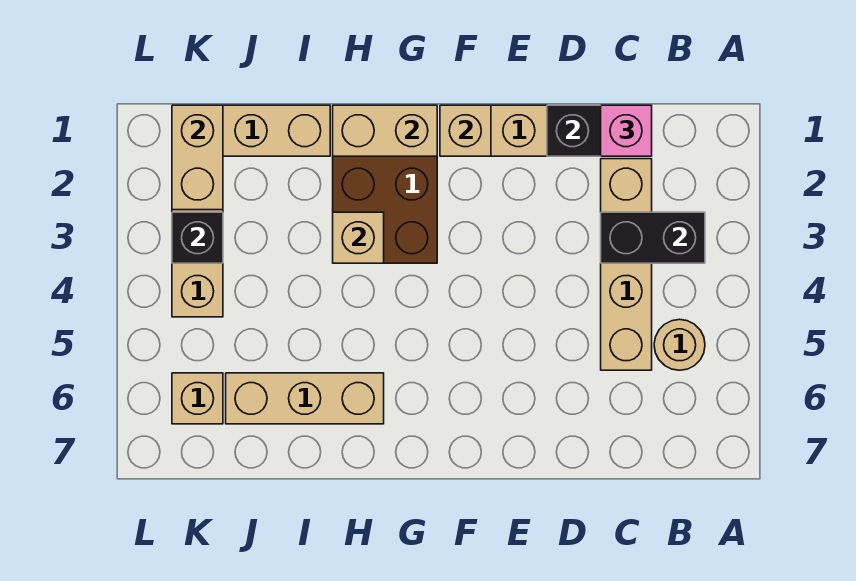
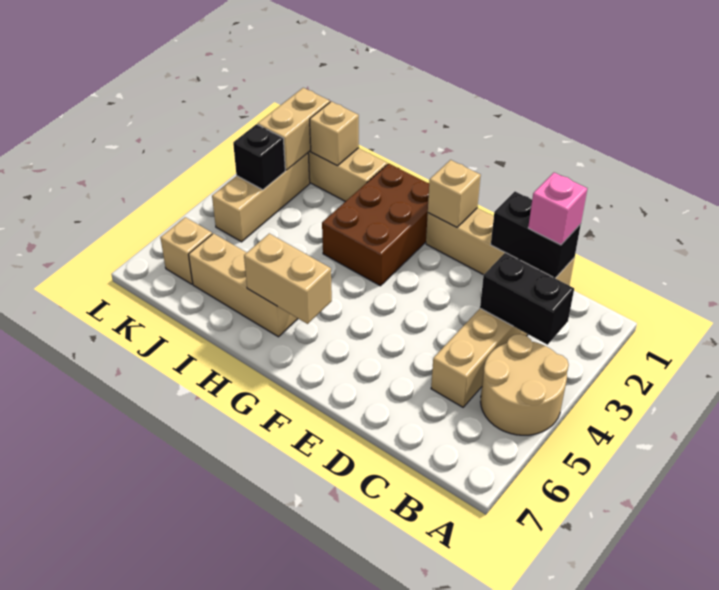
tan round brick B5 level 1 -> tan round brick A4:B5 level 1
tan brick G1:H1 level 2 -> tan brick G6:H6 level 2
tan brick H3 level 2 -> tan brick J1 level 2

